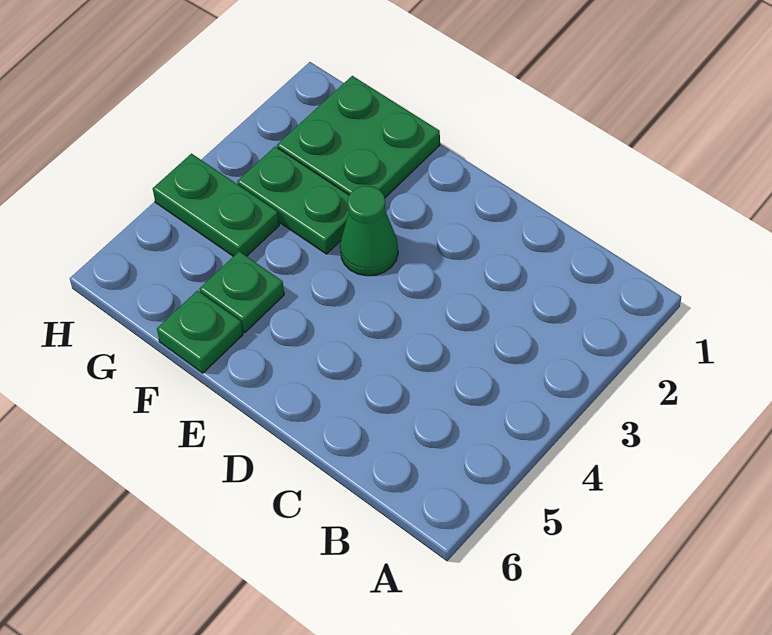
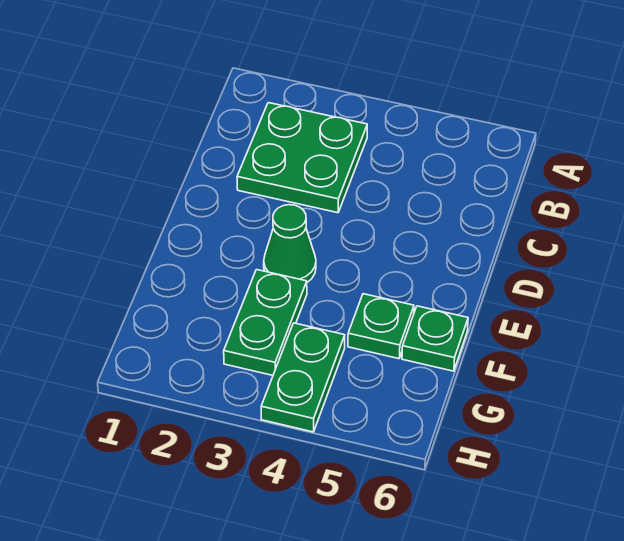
green plate F1:G2 level 1 -> green plate B2:C3 level 1

